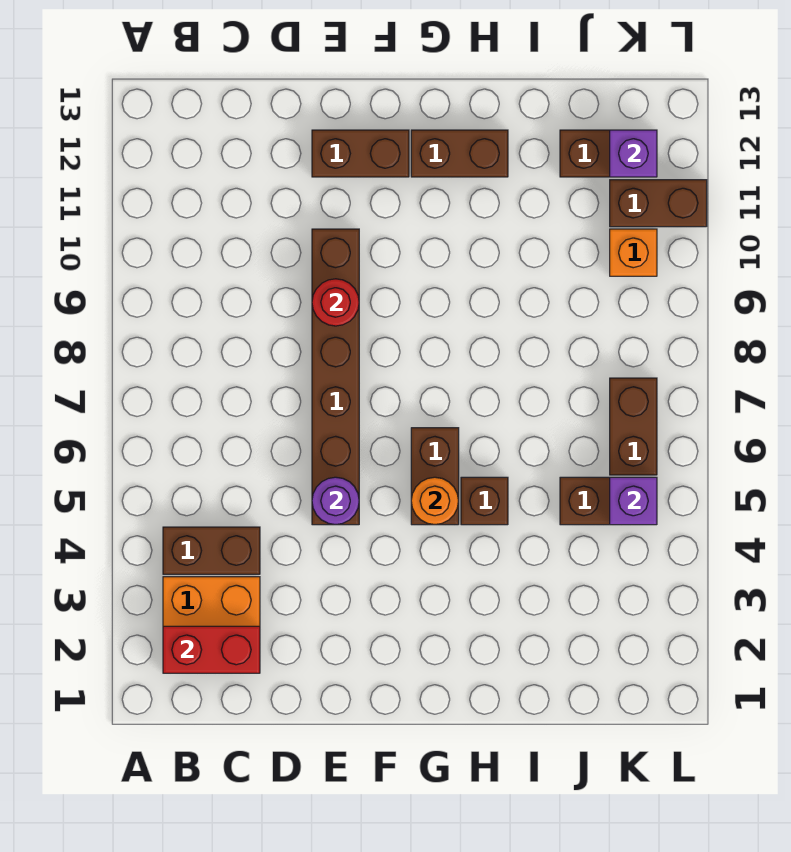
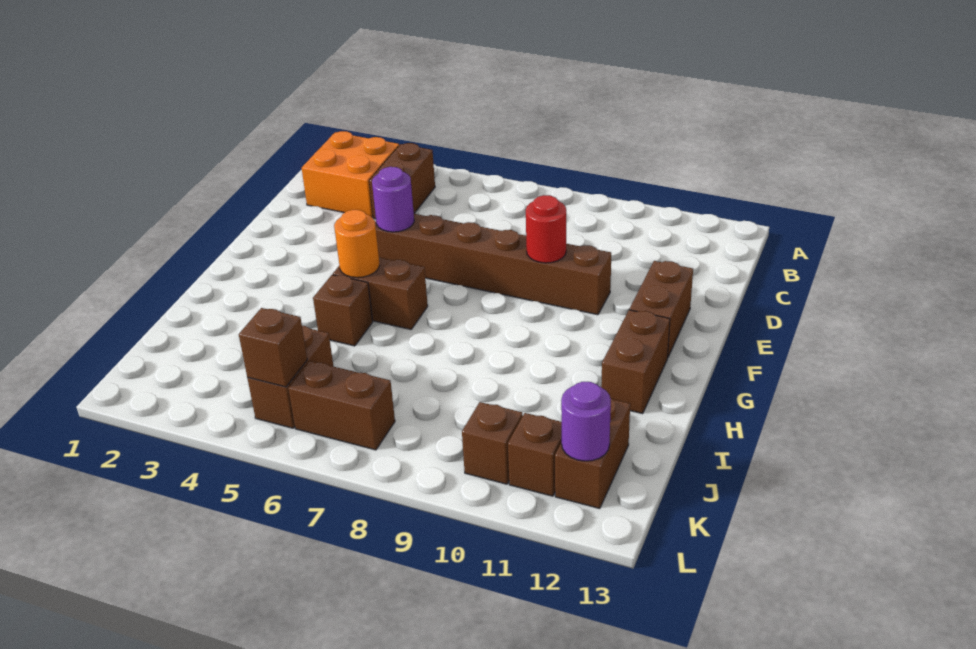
red brick B2:C2 level 2 -> none
purple brick K5 level 2 -> brown brick K5 level 2
orange brick K10 level 1 -> brown brick K10 level 1
brown brick K11:L11 level 1 -> brown brick K11 level 1
purple brick K12 level 2 -> purple round brick K12 level 2

